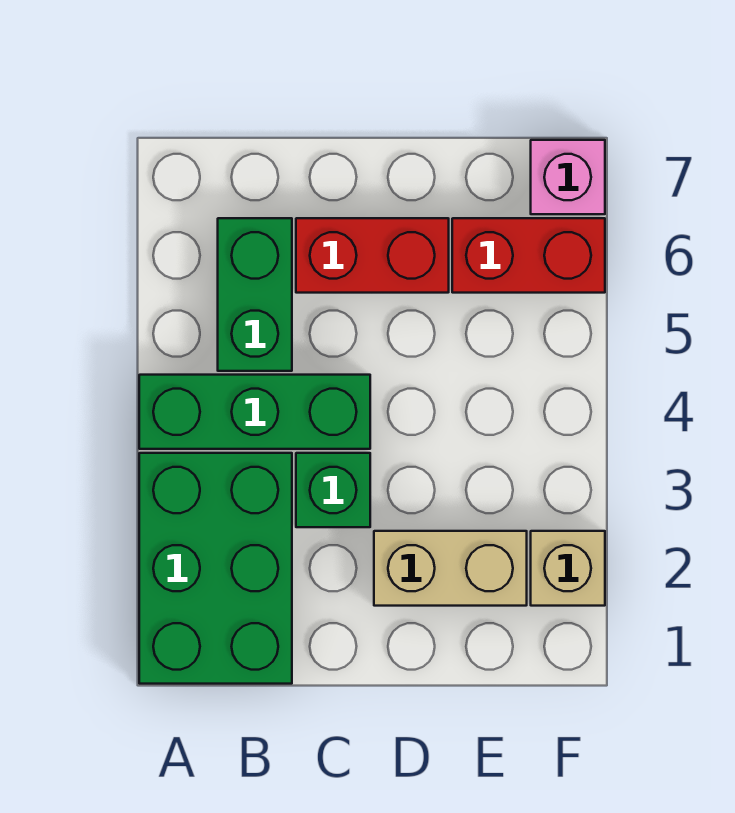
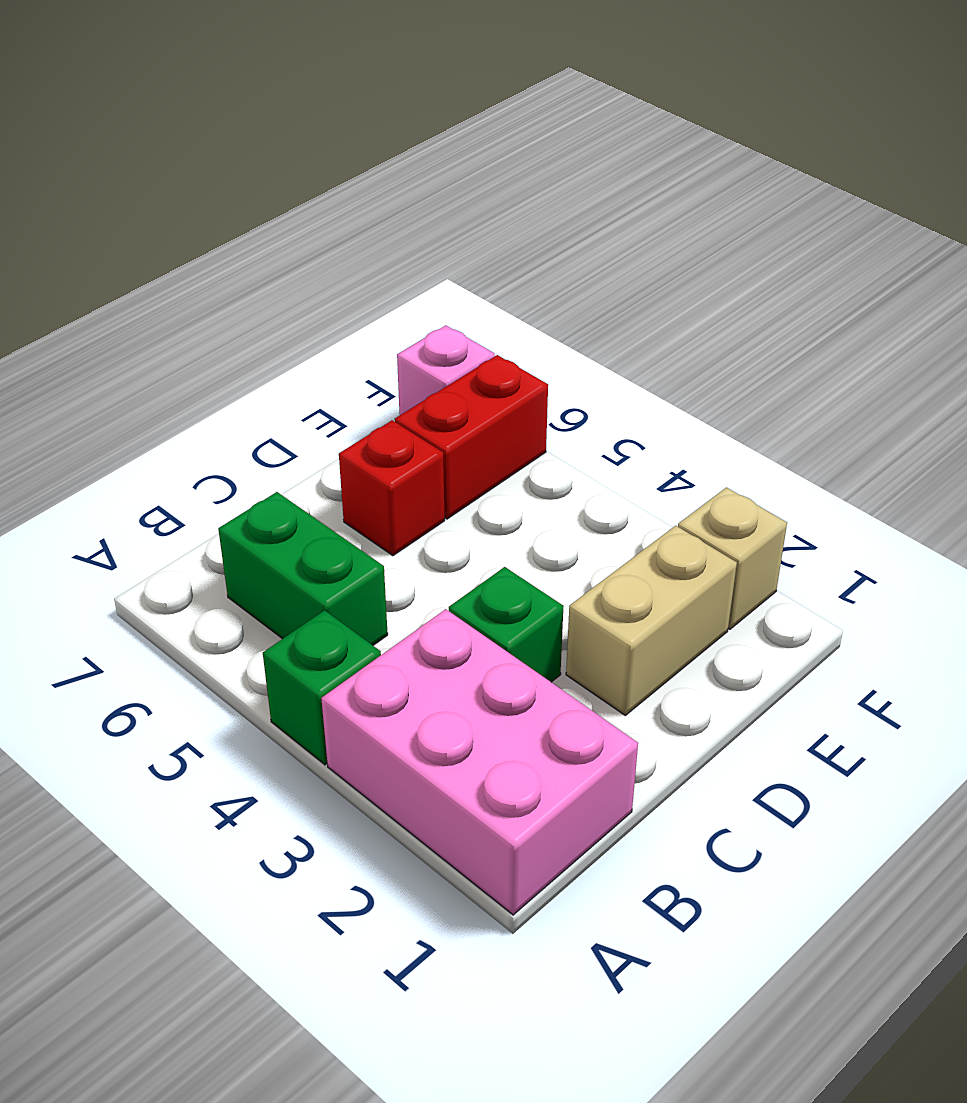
green brick A1:B3 level 1 -> pink brick A1:B3 level 1
green brick A4:C4 level 1 -> green brick A4 level 1
red brick C6:D6 level 1 -> red brick D6 level 1

